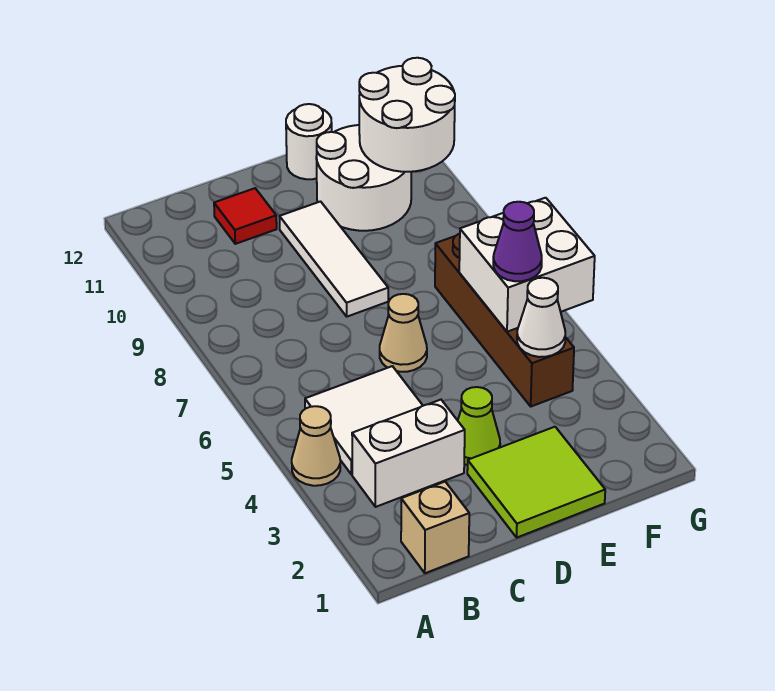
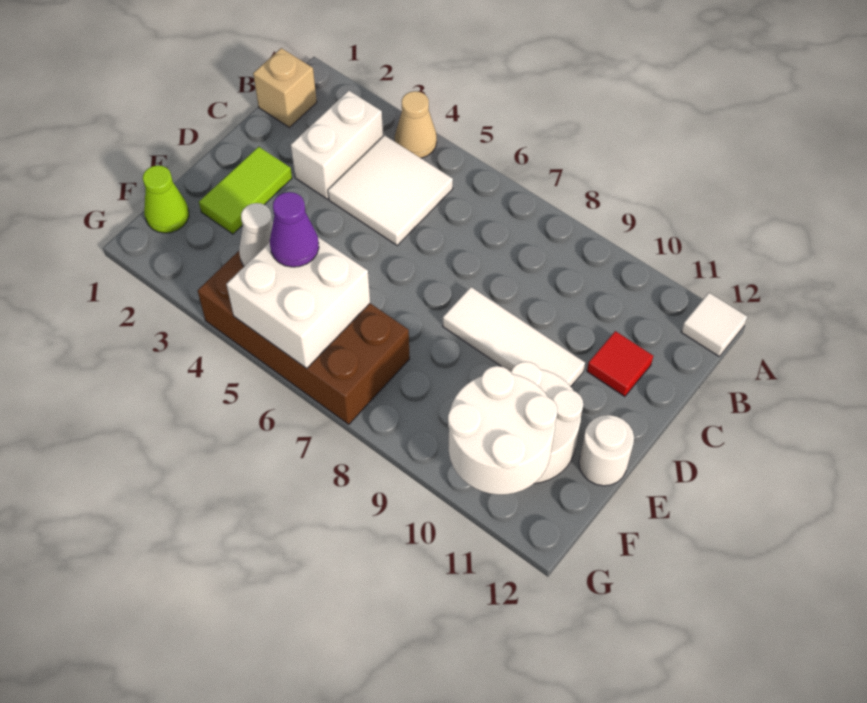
none -> white tile A12 level 1
lime tile D1:E2 level 1 -> lime tile D2:E2 level 1
lime cone D3 level 1 -> lime cone F1 level 1
tan cone D6 level 1 -> none
brown brick F4:F7 level 1 -> brown brick F4:G7 level 1

